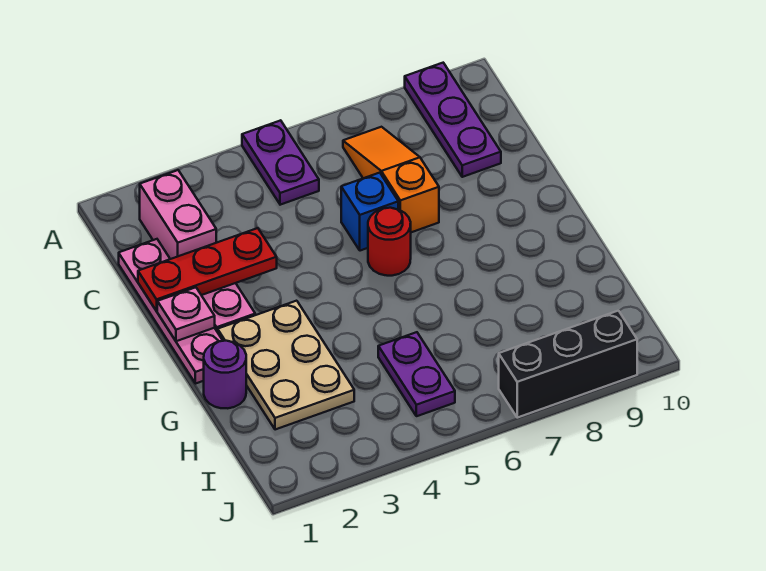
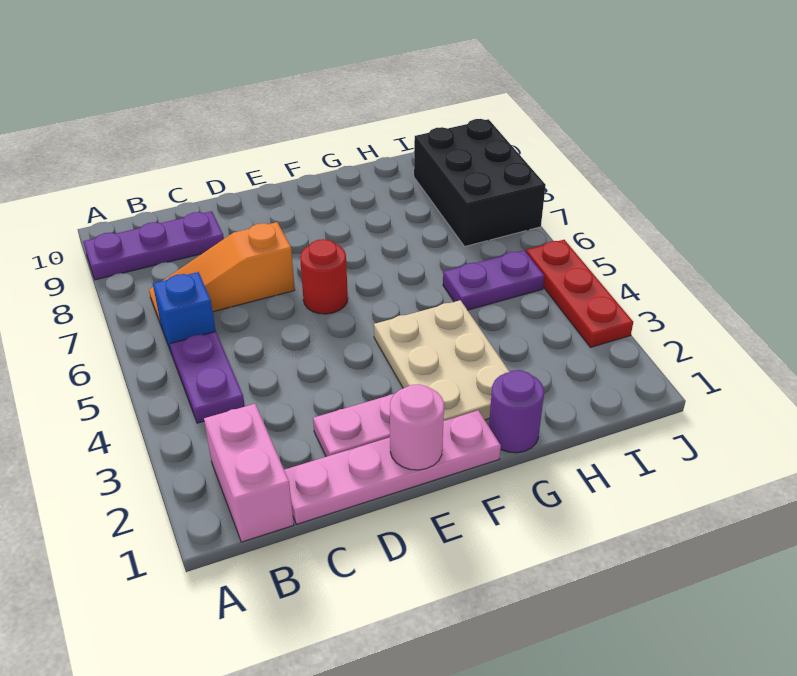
purple plate A5:B5 level 1 -> purple plate B4:B5 level 1
pink brick B2:C2 level 1 -> pink brick B1:B2 level 1
red plate D1:D3 level 2 -> red plate J3:J5 level 1
blue brick D6 level 1 -> blue brick B6 level 1
pink plate E1 level 2 -> pink round brick E1 level 2
tan plate F2:H3 level 1 -> tan plate F2:G4 level 1
black brick J7:J9 level 1 -> black brick I7:J9 level 1

